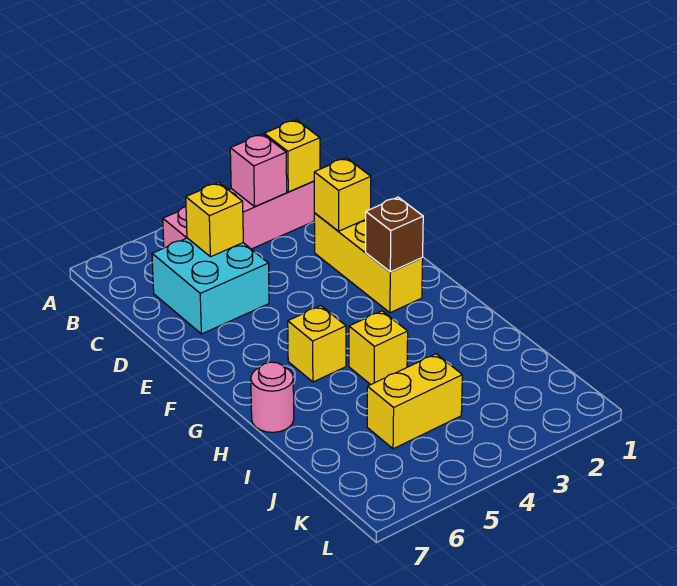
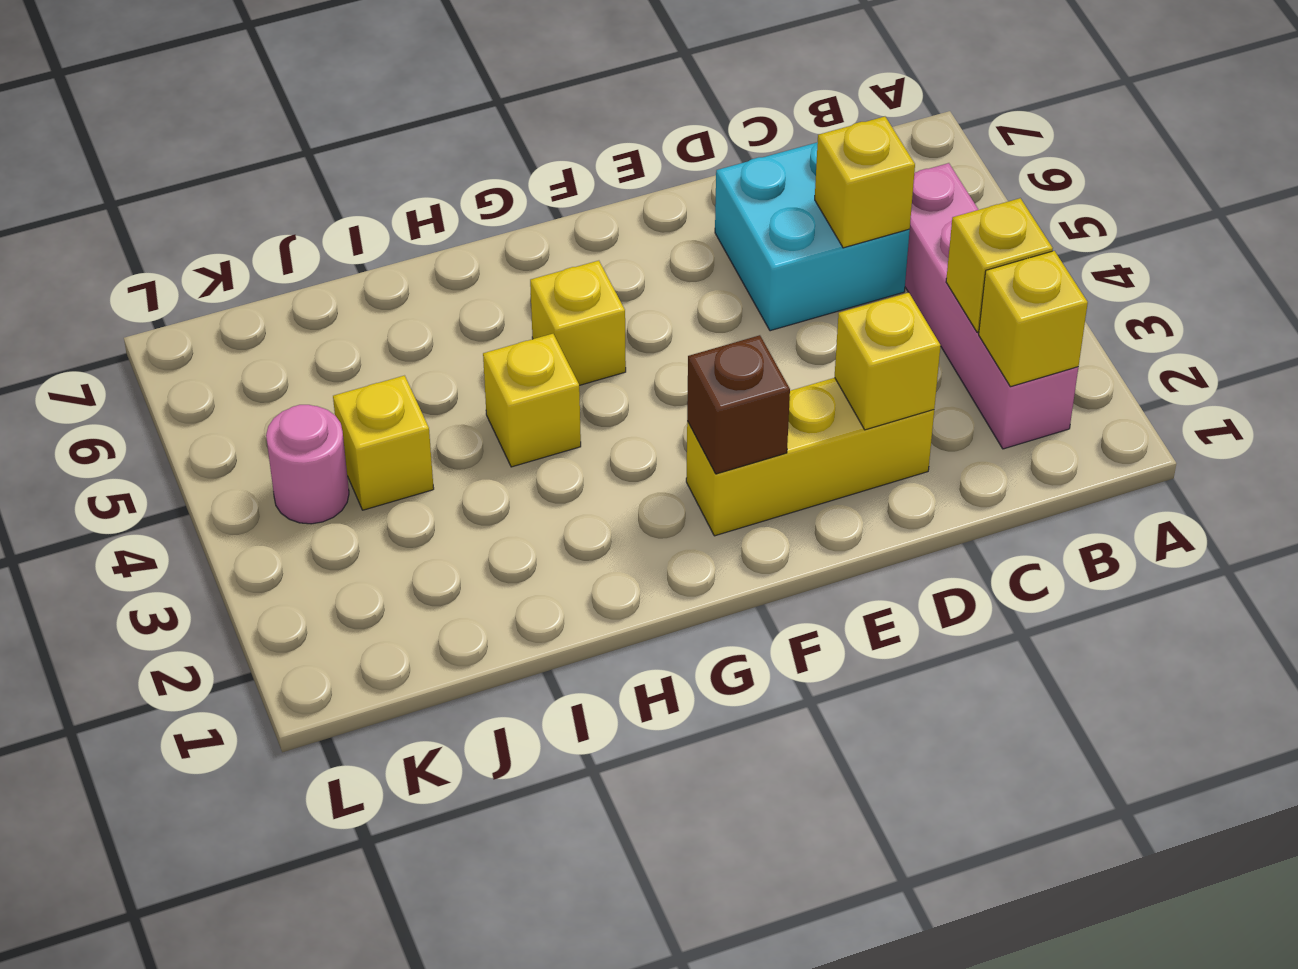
pink brick B3 level 2 -> yellow brick B3 level 2
pink round brick H7 level 1 -> pink round brick K4 level 1
yellow brick J4:J5 level 1 -> yellow brick J4 level 1

